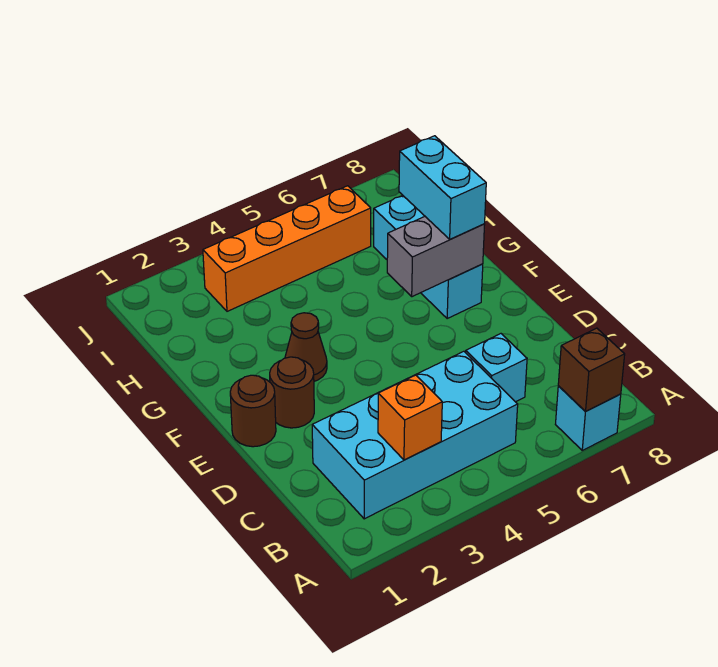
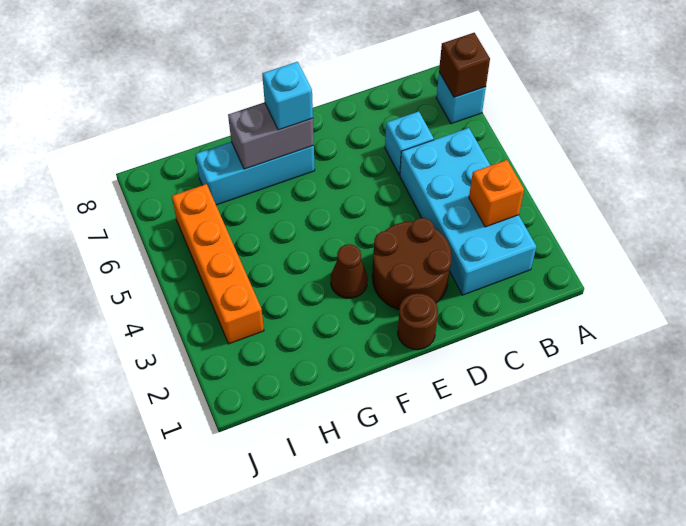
brown round brick E2 level 1 -> brown round brick D2:E3 level 1
grey brick F6:F7 level 2 -> grey brick F7:G7 level 2
cyan brick F7:G7 level 3 -> cyan brick F7 level 3

